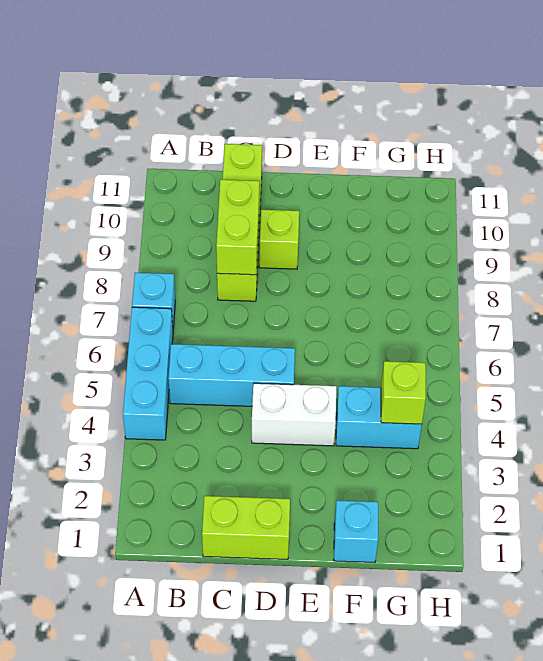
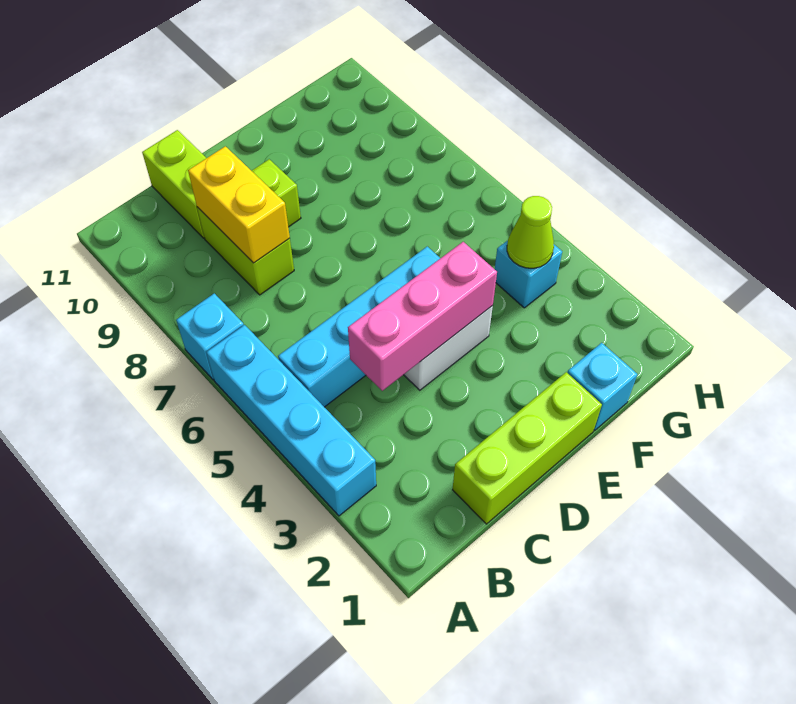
cyan brick A4:A6 level 1 -> cyan brick A3:A6 level 1
cyan brick B5:D5 level 1 -> cyan brick B5:E5 level 1
lime brick C1:D1 level 1 -> lime brick C1:E1 level 1
none -> pink brick C4:E4 level 2
lime brick C8:C9 level 2 -> yellow brick C8:C9 level 2
cyan brick F4:G4 level 1 -> cyan brick G4 level 1
lime brick G4 level 2 -> lime cone G4 level 2

